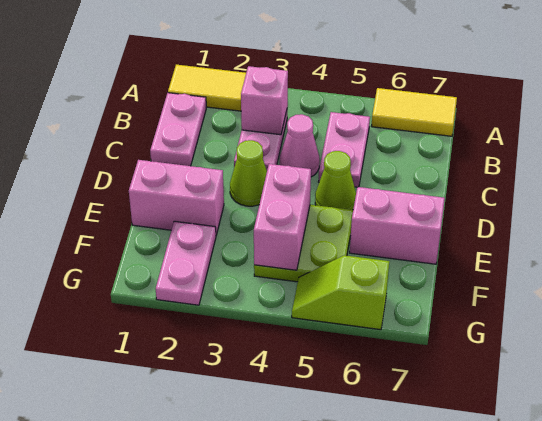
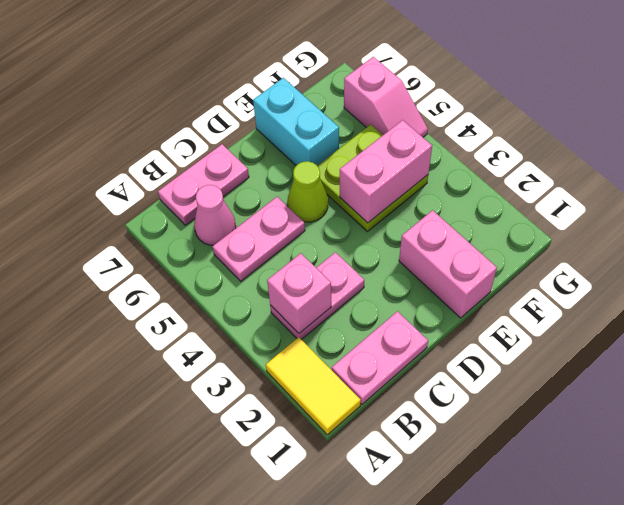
yellow tile A6:A7 level 1 -> none
pink cone C4 level 1 -> pink cone B6 level 1
lime cone D3 level 1 -> none
pink brick E6:E7 level 1 -> cyan brick E6:E7 level 1
pink plate F2:G2 level 1 -> pink plate B7:C7 level 1
lime slope G5:G6 level 1 top 6 -> pink slope G5:G6 level 1 top 6

